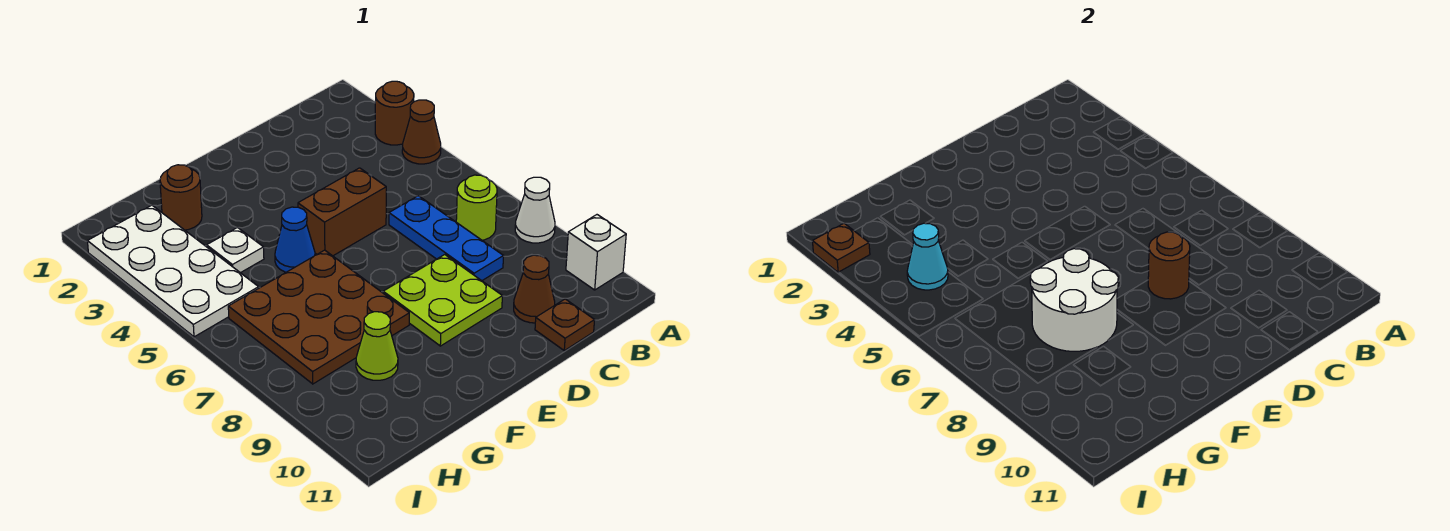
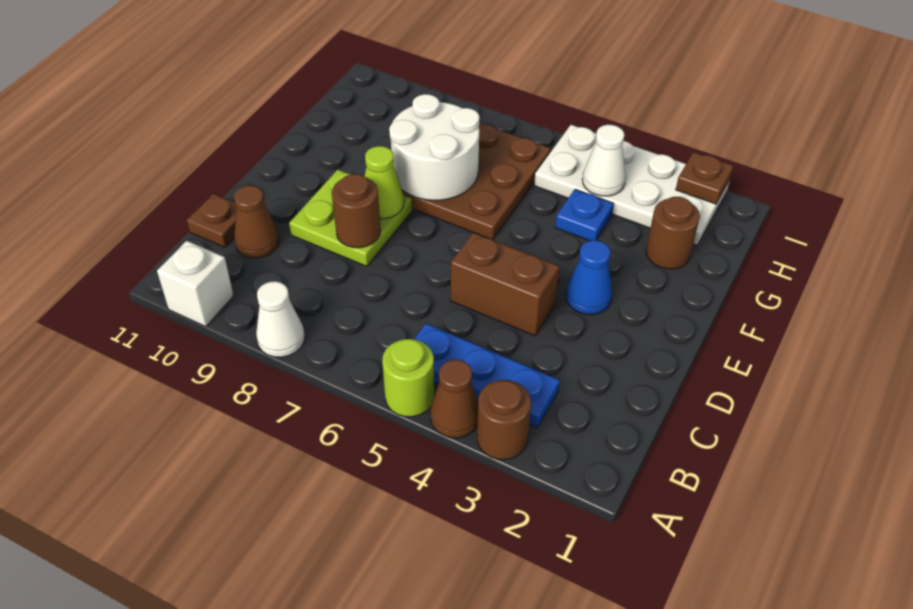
lime round brick B7 level 1 -> lime round brick A5 level 1
blue plate C6:C8 level 1 -> blue plate B3:B5 level 1
brown brick D5:E5 level 1 -> brown brick D4:D5 level 1
blue cone F5 level 1 -> blue cone E3 level 1
white plate G4 level 1 -> blue plate G4 level 1
lime cone G9 level 1 -> lime cone E8 level 2
cyan cone H4 level 2 -> white cone H4 level 2

